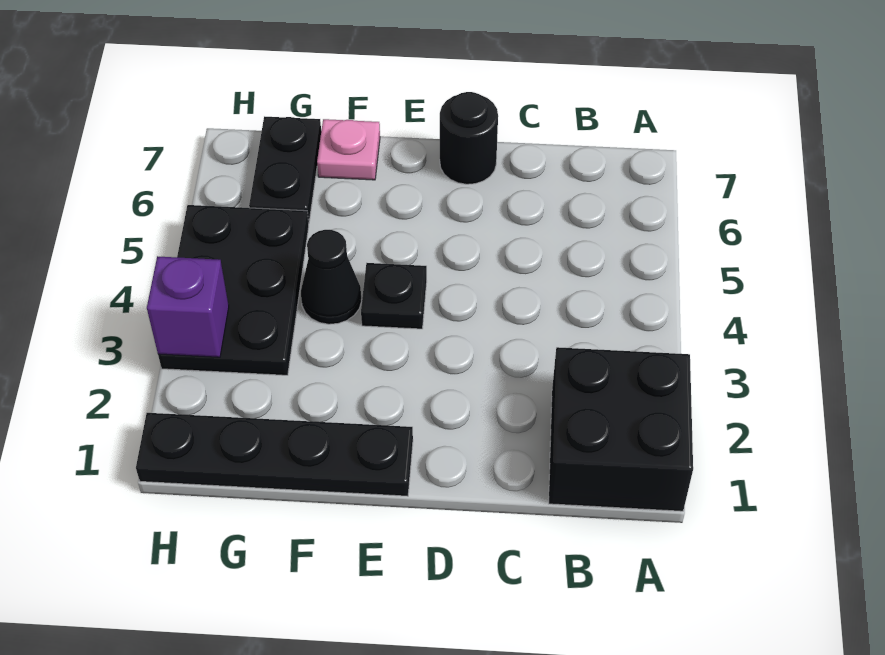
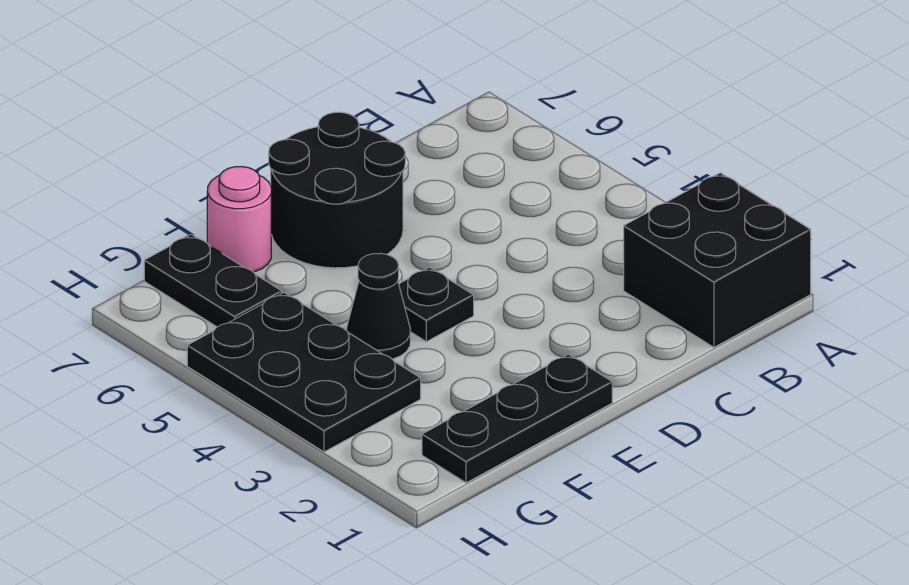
black round brick D7 level 1 -> black round brick D6:E7 level 1
black plate E1:H1 level 1 -> black plate E1:G1 level 1
pink plate F7 level 1 -> pink round brick F7 level 1
purple brick H3 level 2 -> none

